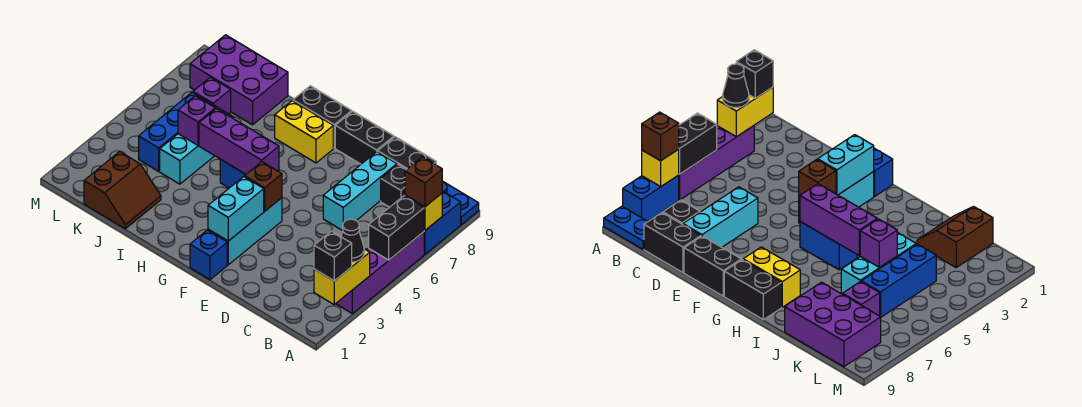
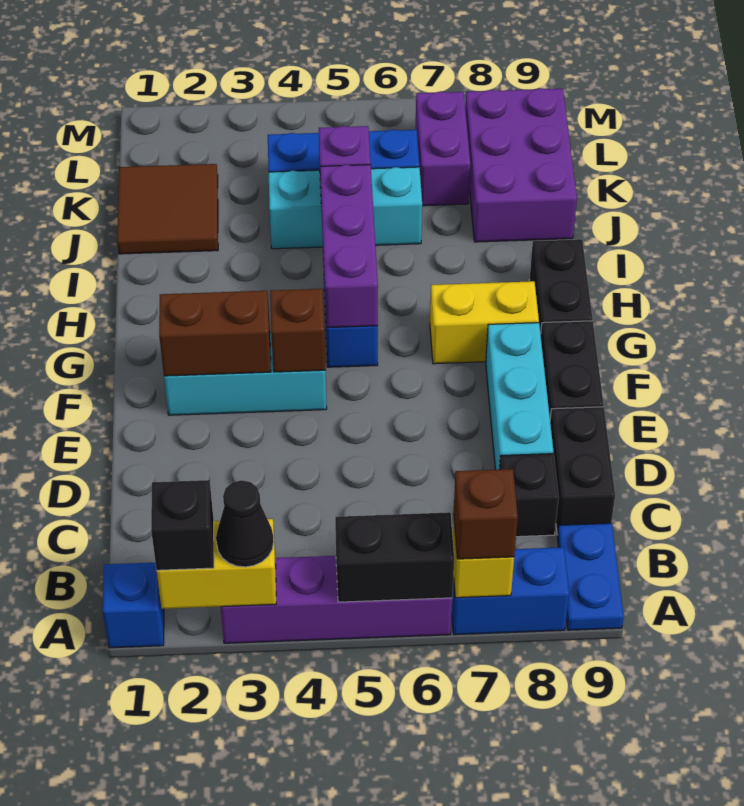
cyan brick D6:D8 level 1 -> cyan brick D8:F8 level 1
blue brick F1 level 1 -> blue brick A1 level 1
cyan brick F2:F3 level 2 -> brown brick F2:F3 level 2
yellow brick G8:H8 level 1 -> yellow brick G7:G8 level 1
brown slope J1:K2 level 1 top K -> brown tile J1:K2 level 1
purple brick K7 level 1 -> purple brick K7:L7 level 1

